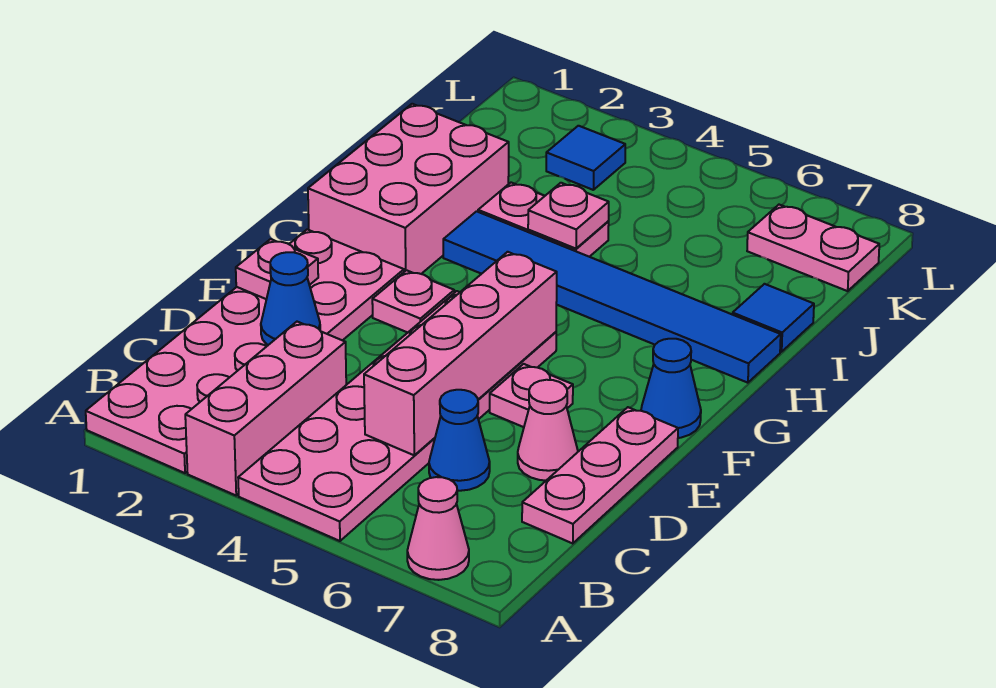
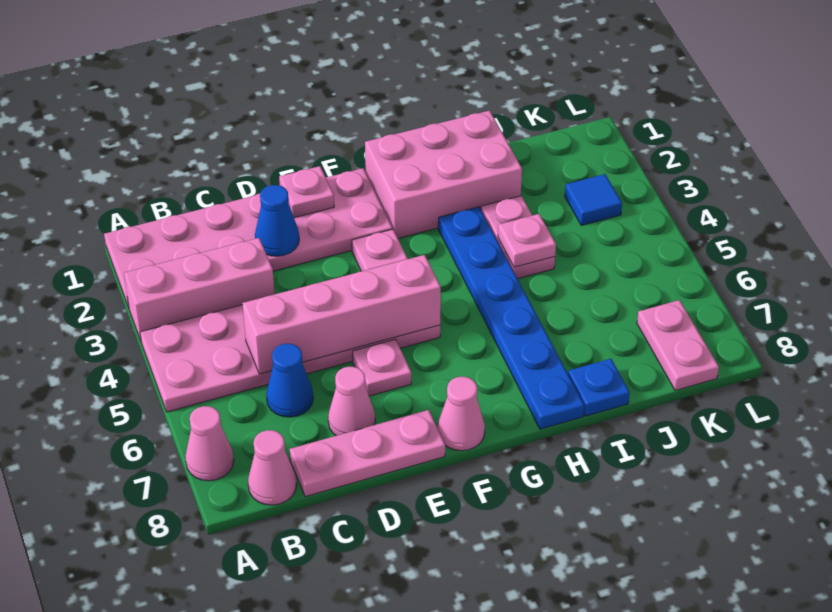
none -> pink cone B8 level 1
blue cone F8 level 1 -> pink cone F8 level 1
blue tile H3:H8 level 1 -> blue plate H3:H8 level 1
blue tile I8 level 1 -> blue plate I8 level 1

